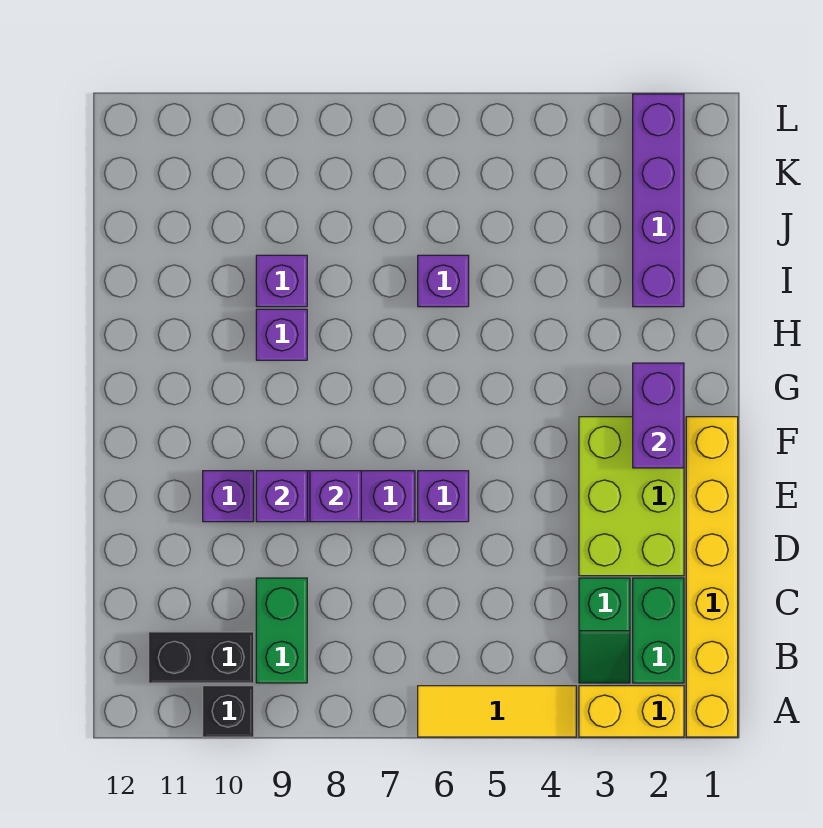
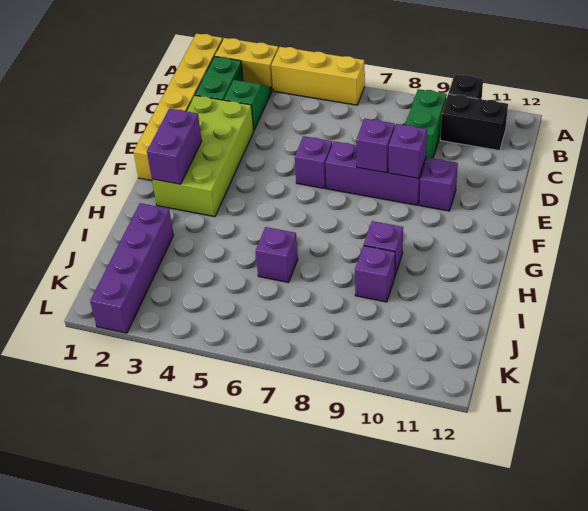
yellow tile A4:A6 level 1 -> yellow brick A4:A6 level 1
lime brick D2:F3 level 1 -> lime brick D2:G3 level 1

